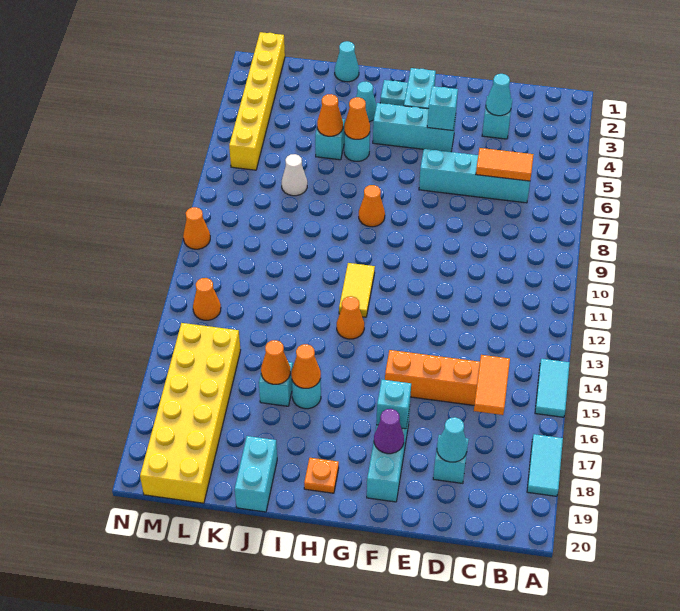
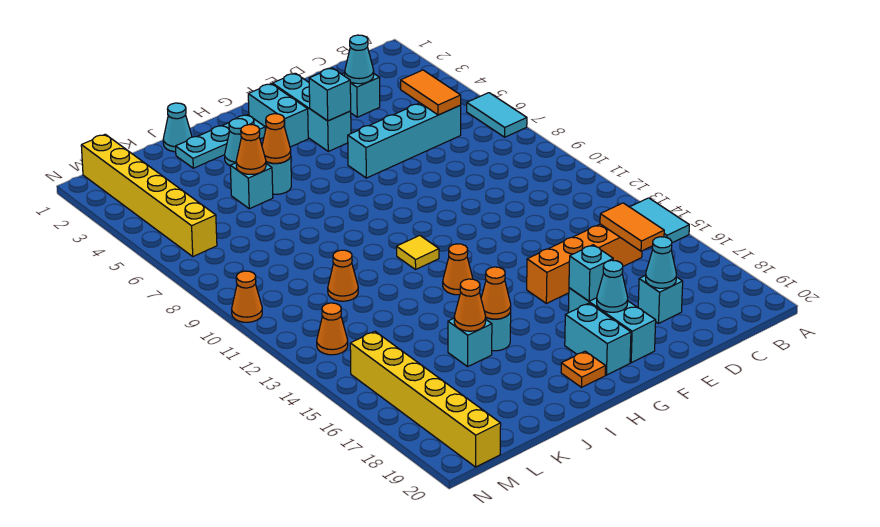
cyan tile A17:A18 level 1 -> cyan tile A6:A7 level 1
orange tile C6:D6 level 2 -> orange tile C5:C6 level 2
cyan brick F4:H4 level 1 -> cyan brick F2:F4 level 1
purple cone F18 level 2 -> cyan cone F18 level 2
cyan plate H2 level 1 -> cyan plate H2:J2 level 1
orange cone H8 level 1 -> orange cone K11 level 1
yellow tile H11:H12 level 1 -> yellow tile H11 level 1
cyan brick J19:J20 level 1 -> cyan brick G18:G19 level 1
white cone K7 level 1 -> none
yellow brick L15:M20 level 1 -> yellow brick M15:M20 level 1

